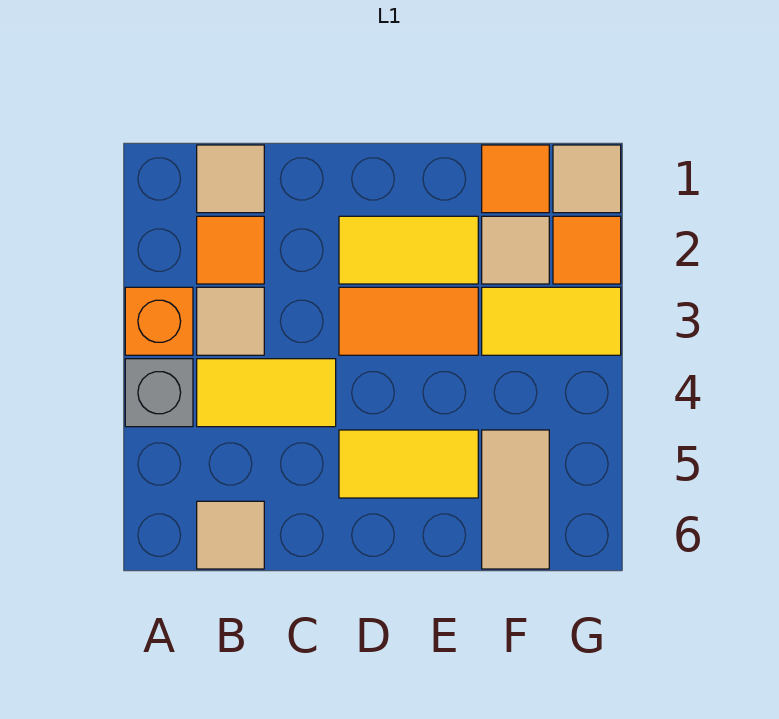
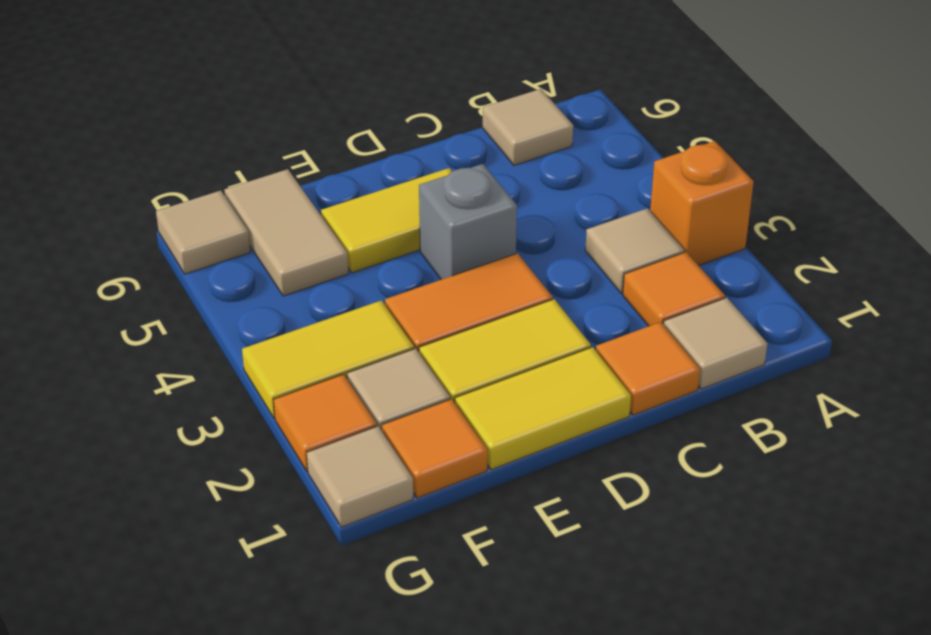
grey brick A4 level 1 -> grey brick D4 level 1
yellow tile B4:C4 level 1 -> yellow tile D1:E1 level 1
none -> orange tile C1 level 1
none -> tan tile G6 level 1

